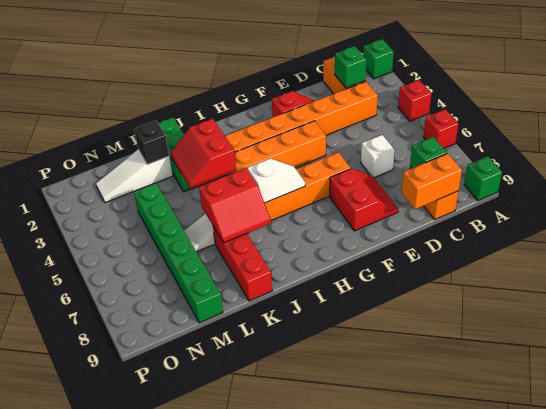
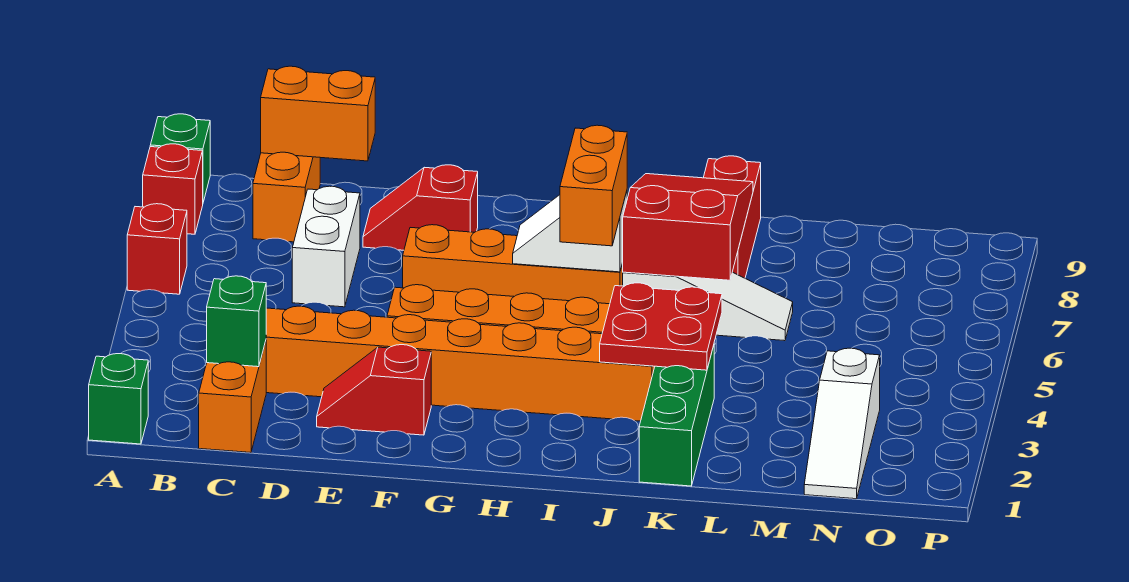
red brick A4 level 1 -> red brick A8 level 1
green brick C8 level 2 -> none
white brick D6 level 1 -> white brick D6:D7 level 1
red slope E7:F8 level 1 top F -> red slope E8:F8 level 1 top F
none -> orange brick I5:I6 level 3
red slope J3:K4 level 2 top J -> red plate J3:K4 level 2
red slope J6:K7 level 2 top 6 -> red slope J6:K8 level 2 top 6
white slope L2:N2 level 1 top L -> white slope N1:N3 level 1 top 3
black brick L2 level 2 -> none
green brick M4:M9 level 1 -> none

